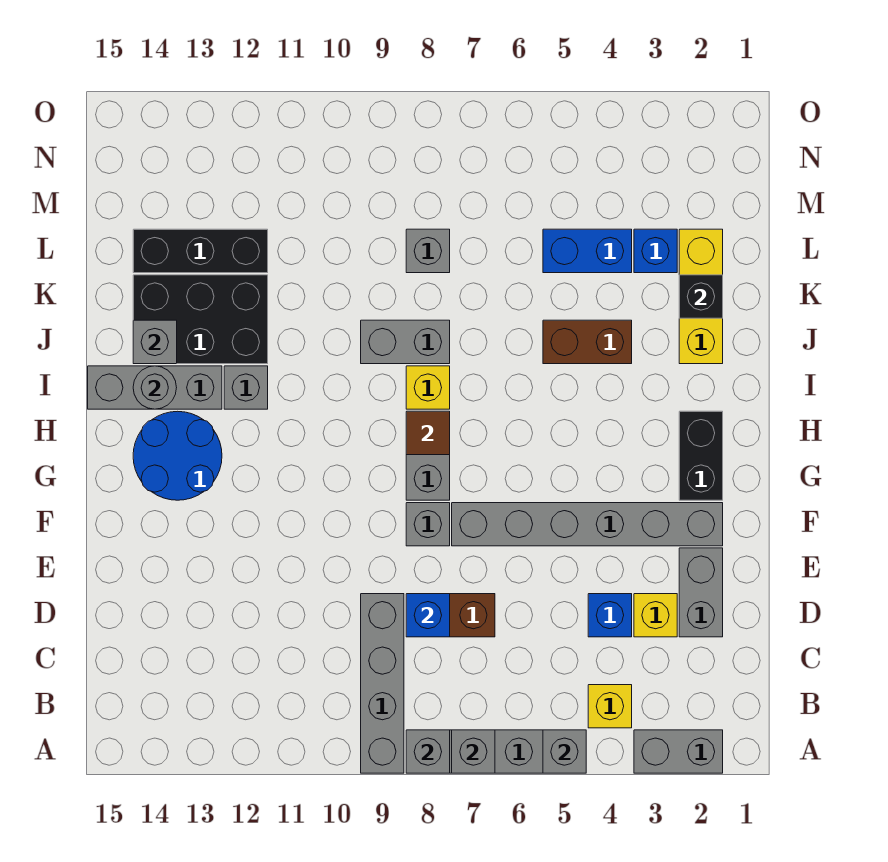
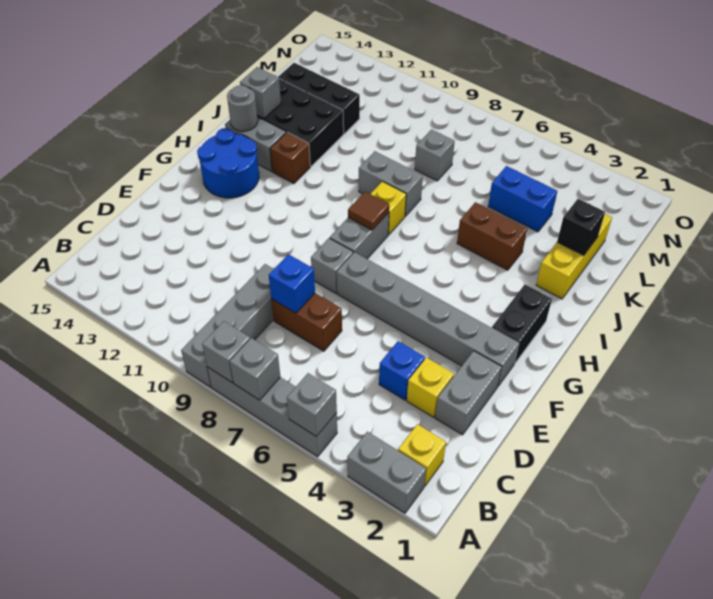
yellow brick B4 level 1 -> yellow brick B2 level 1
grey brick I12 level 1 -> brown brick I12 level 1
grey brick I13:I15 level 1 -> grey brick I13:I14 level 1
blue brick L3 level 1 -> none

